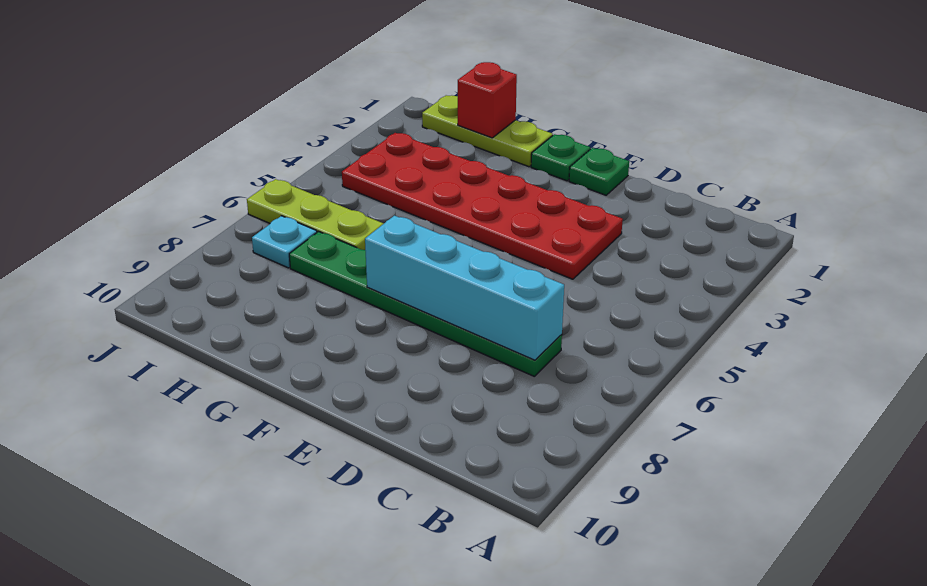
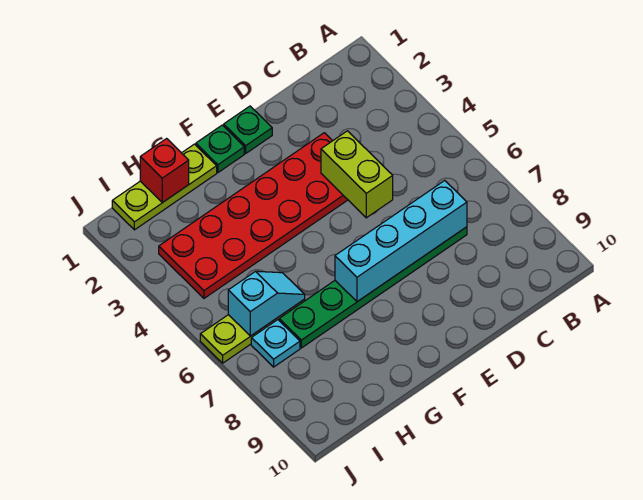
none -> lime brick D4:D5 level 2
none -> cyan slope H6:I6 level 2 top I

